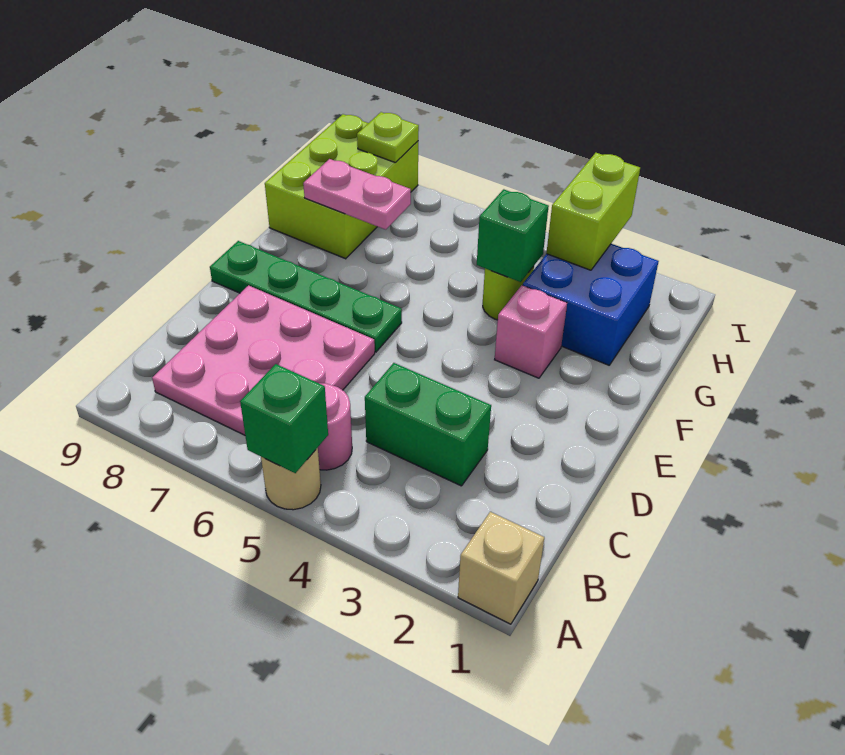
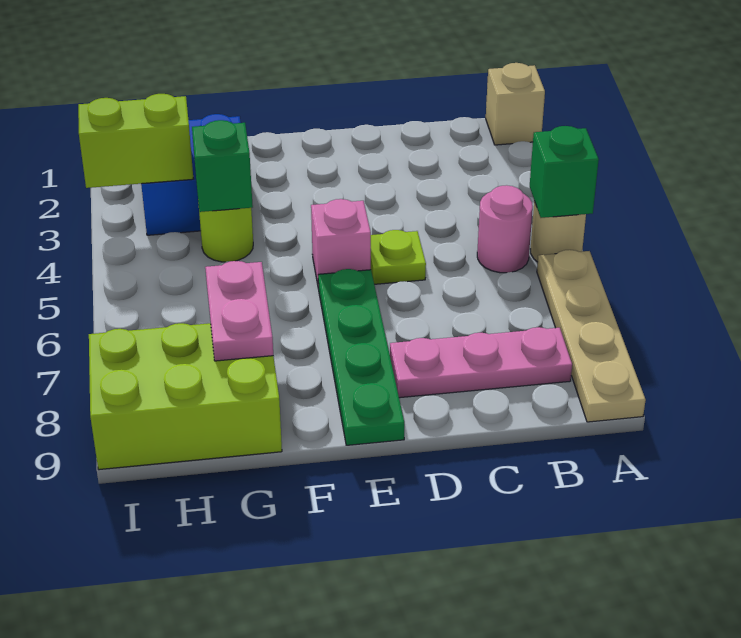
none -> tan plate A6:A9 level 1
pink plate B6:D8 level 1 -> pink plate B8:D8 level 1
green brick C3:C4 level 1 -> none
pink brick F3 level 1 -> pink brick E5 level 1
lime plate I8 level 2 -> lime plate D5 level 1

